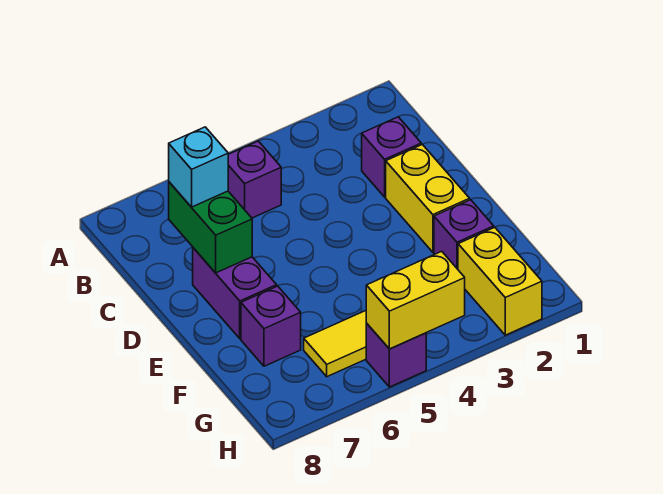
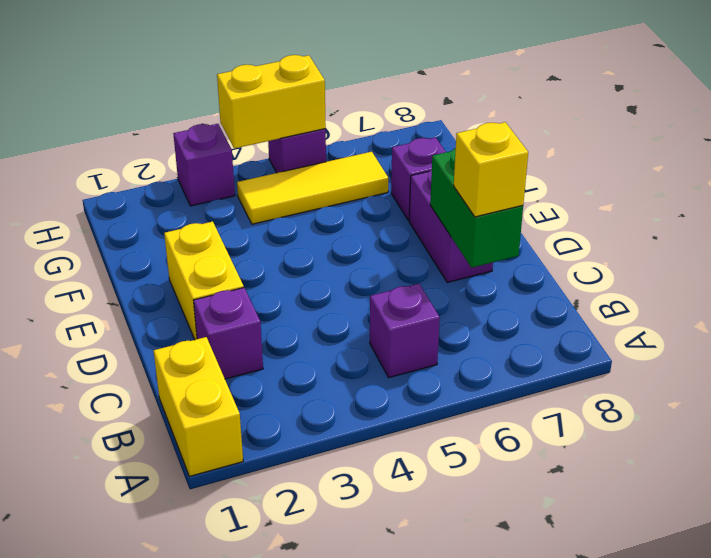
cyan brick C7 level 3 -> yellow brick C7 level 3
purple brick F2 level 1 -> purple brick H3 level 1
yellow brick G2:H2 level 1 -> yellow brick A1:B1 level 1

